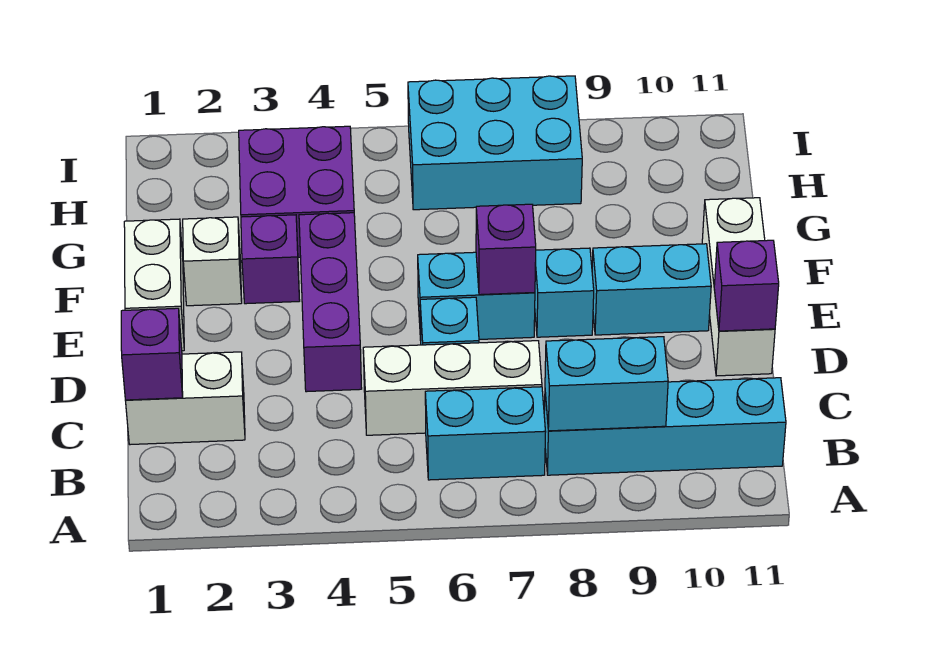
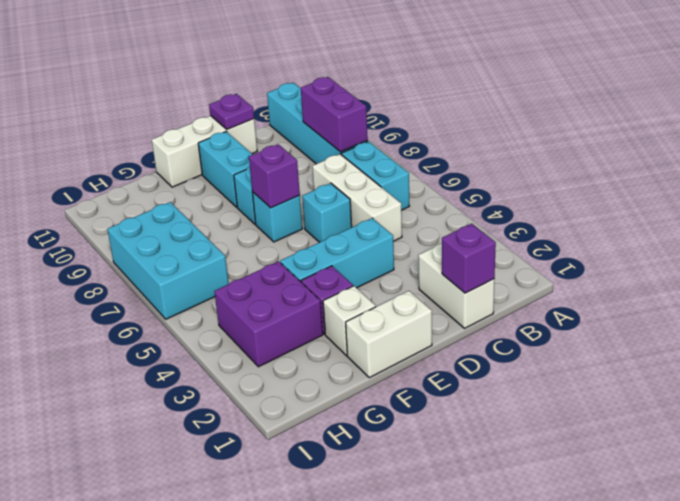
cyan brick B8:B9 level 2 -> purple brick B8:B9 level 2
purple brick D4:F4 level 1 -> cyan brick D4:F4 level 1
purple brick D11 level 2 -> purple plate D11 level 2
cyan brick E6:E7 level 1 -> cyan brick E7 level 1

